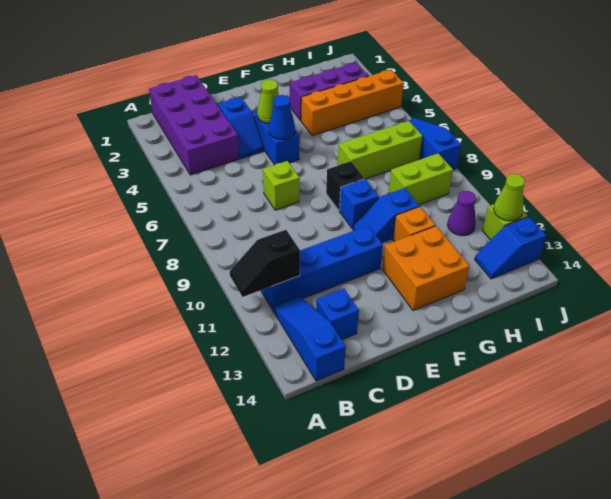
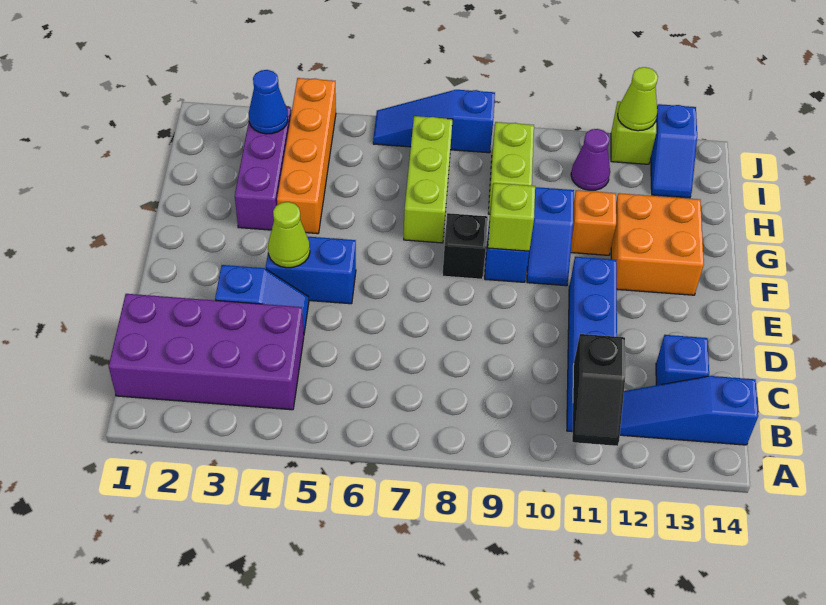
lime brick D7 level 1 -> lime brick F9 level 2
blue cone E5 level 2 -> blue cone I3 level 2

